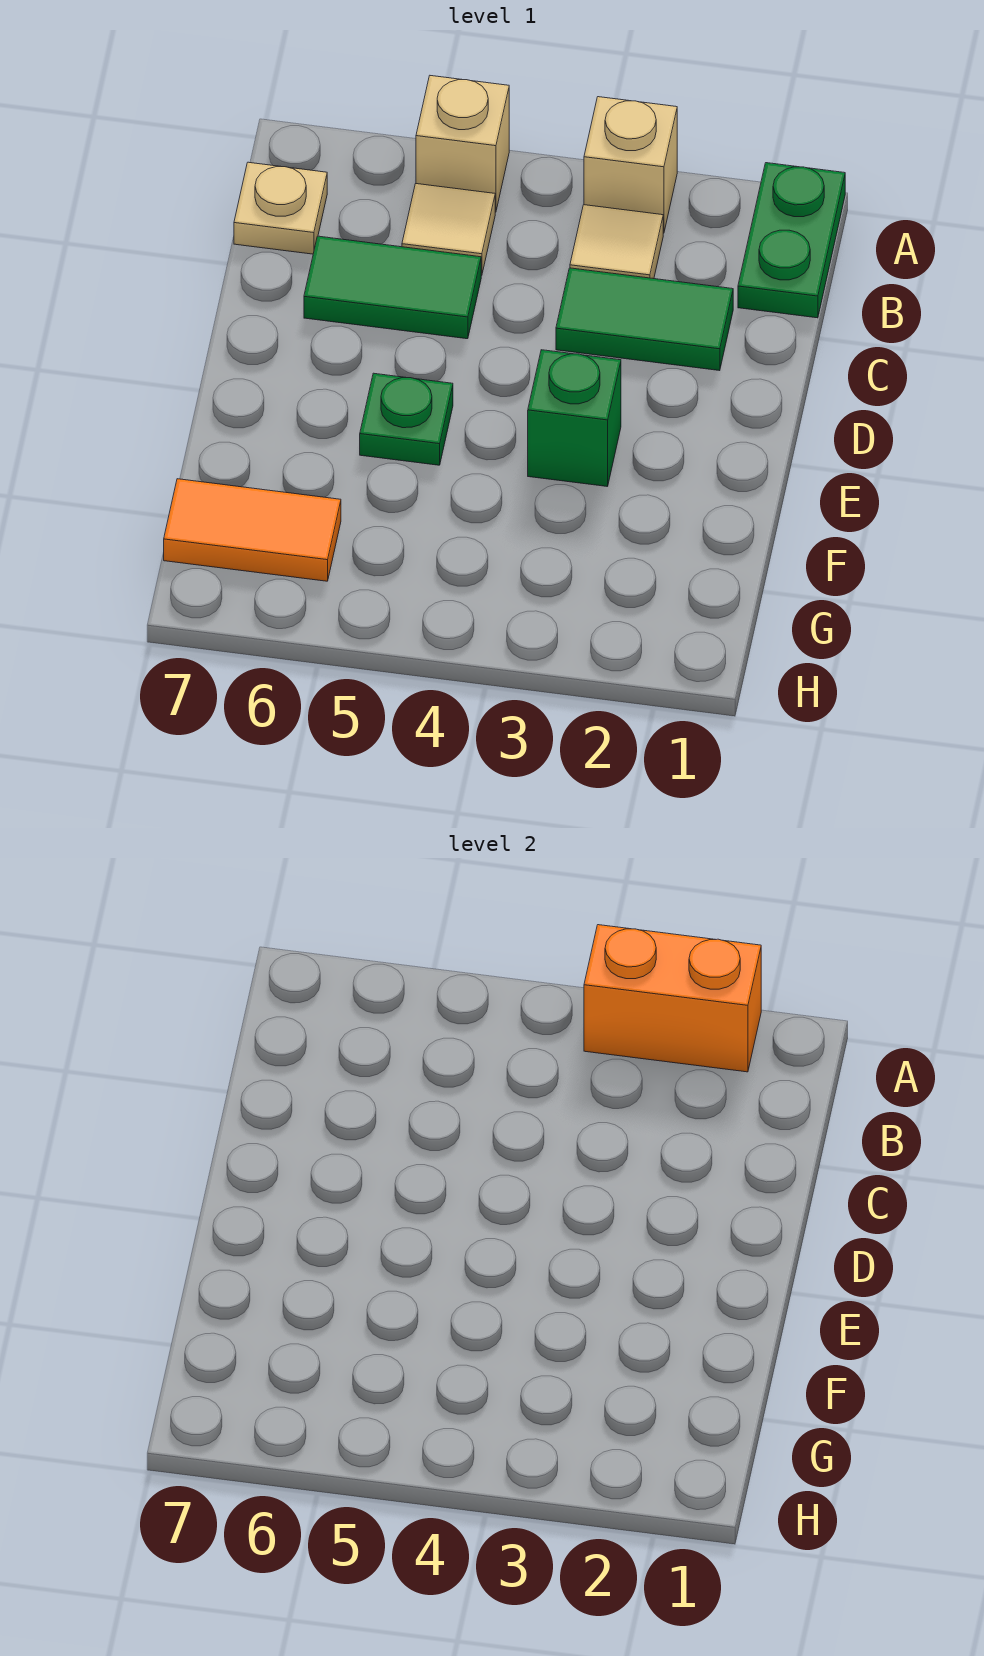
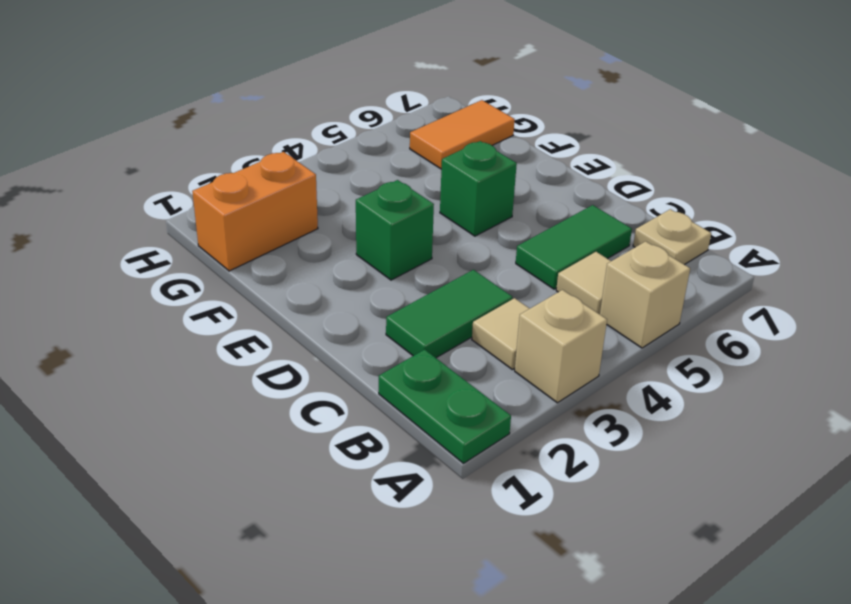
orange brick A2:A3 level 2 -> orange brick G1:G2 level 1
green plate E5 level 1 -> green brick E5 level 1

